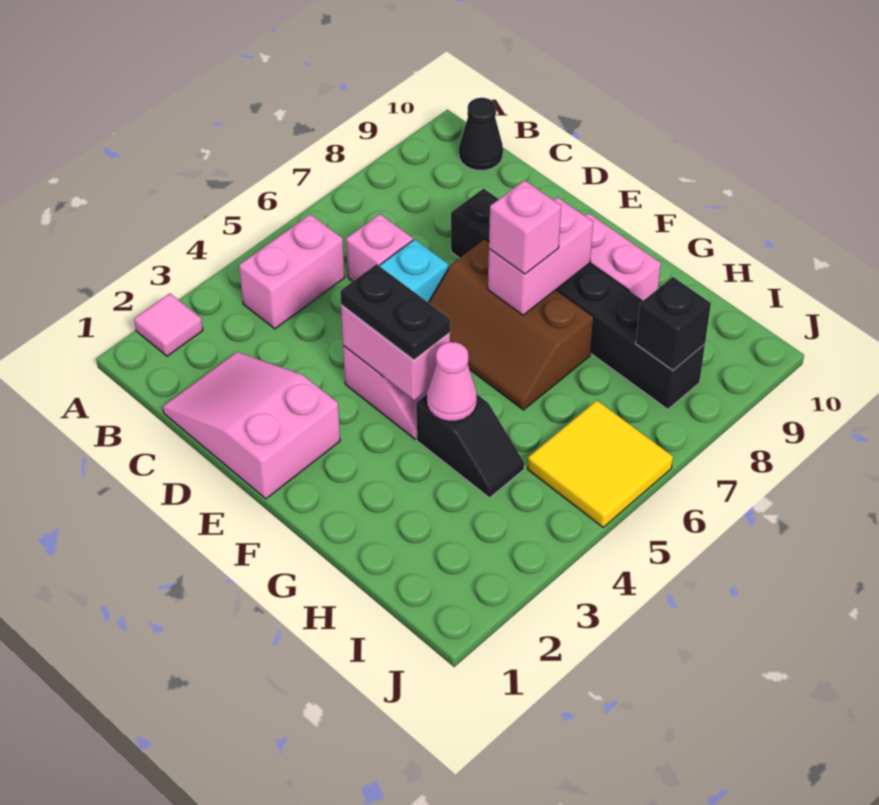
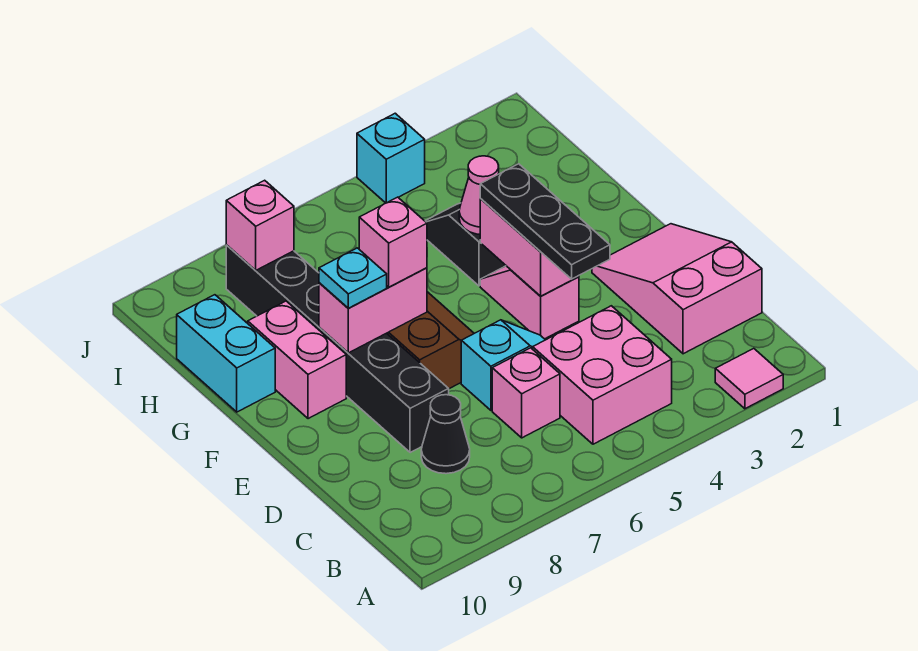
pink brick B4:B5 level 1 -> pink brick B4:C5 level 1
black cone B10 level 1 -> black cone C8 level 1
pink slope C1:E2 level 1 top E -> pink slope C1:E2 level 1 top C
black plate E4:F4 level 3 -> black plate D4:F4 level 3
none -> cyan plate F8 level 3
none -> cyan brick G10:H10 level 1
yellow tile I5:J6 level 1 -> none
black brick I8 level 2 -> pink brick I8 level 2
none -> cyan brick J4 level 1

